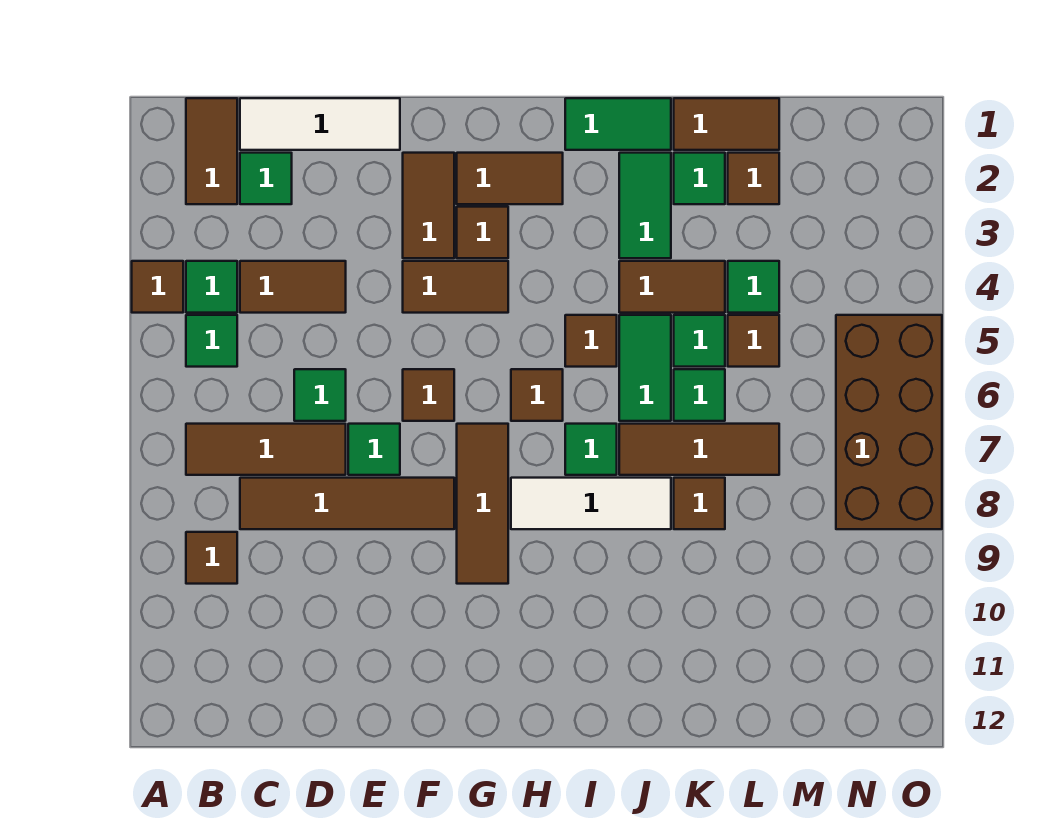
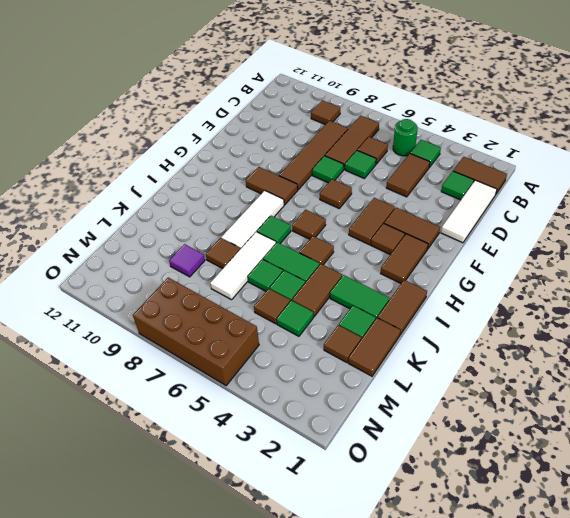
brown tile A4 level 1 -> brown tile C6 level 1
green tile B5 level 1 -> green round brick B5 level 1
brown tile G7:G9 level 1 -> brown tile G8:G9 level 1
green tile I1:J1 level 1 -> brown tile I1:J1 level 1
brown tile J7:L7 level 1 -> white tile J7:L7 level 1
none -> purple tile L9 level 1

